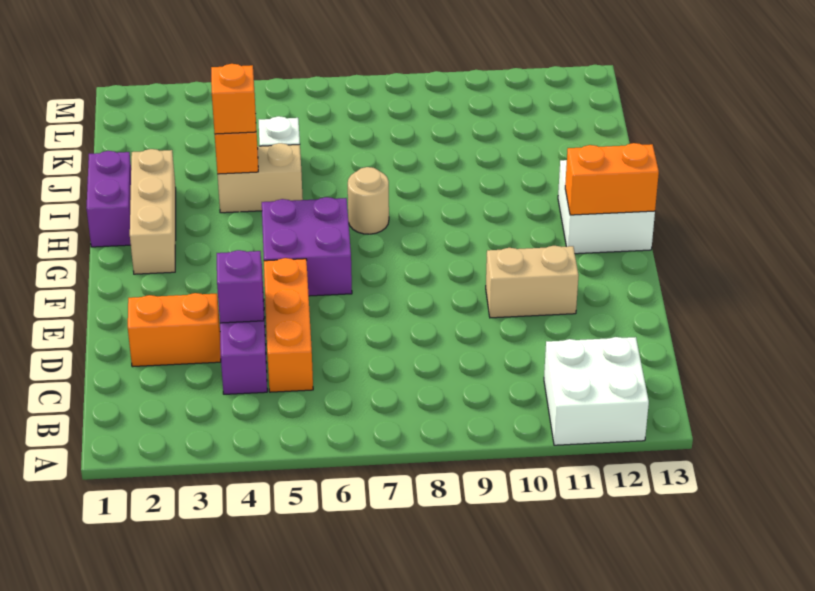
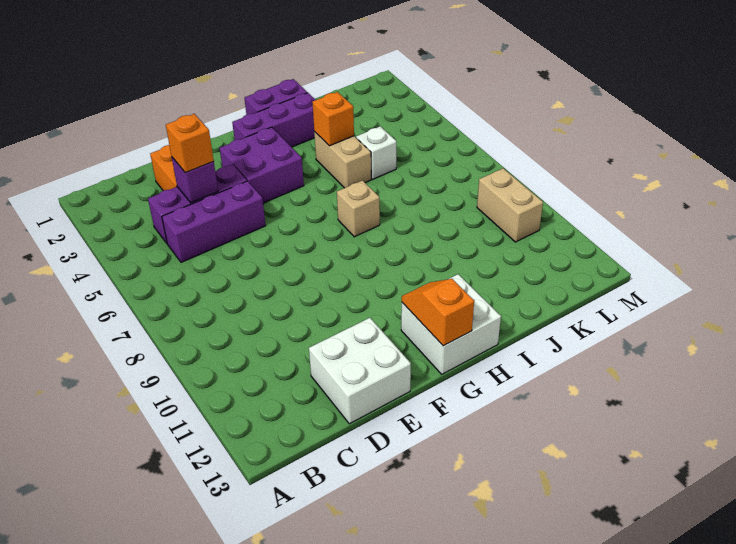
white brick A11:B12 level 1 -> white brick D12:E13 level 1
orange brick C5:E5 level 1 -> purple brick C5:E5 level 1
tan brick E10:E11 level 1 -> tan brick L9:L10 level 1
purple brick F5:G6 level 1 -> purple brick F3:G4 level 1
tan brick G2:I2 level 1 -> purple brick G2:I2 level 1
orange brick G12:G13 level 2 -> orange slope G12:G13 level 2 top 13
tan round brick H7 level 1 -> tan brick H7 level 1
orange brick I4 level 3 -> orange brick D4 level 3

